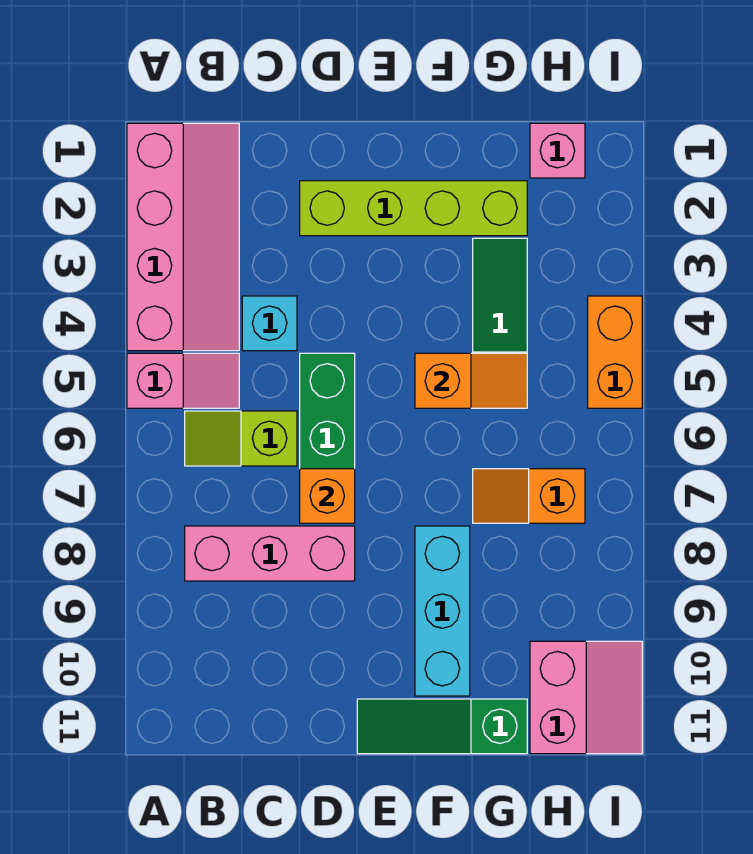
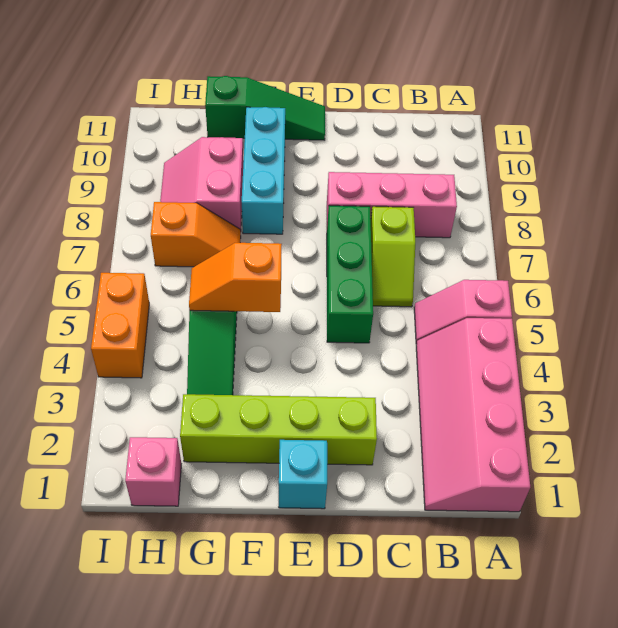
lime slope B6:C6 level 1 top C -> lime slope C6:C7 level 1 top 7
cyan brick C4 level 1 -> cyan brick E1 level 1
orange brick D7 level 2 -> none
pink slope H10:I11 level 1 top H -> pink slope G8:H9 level 1 top G

